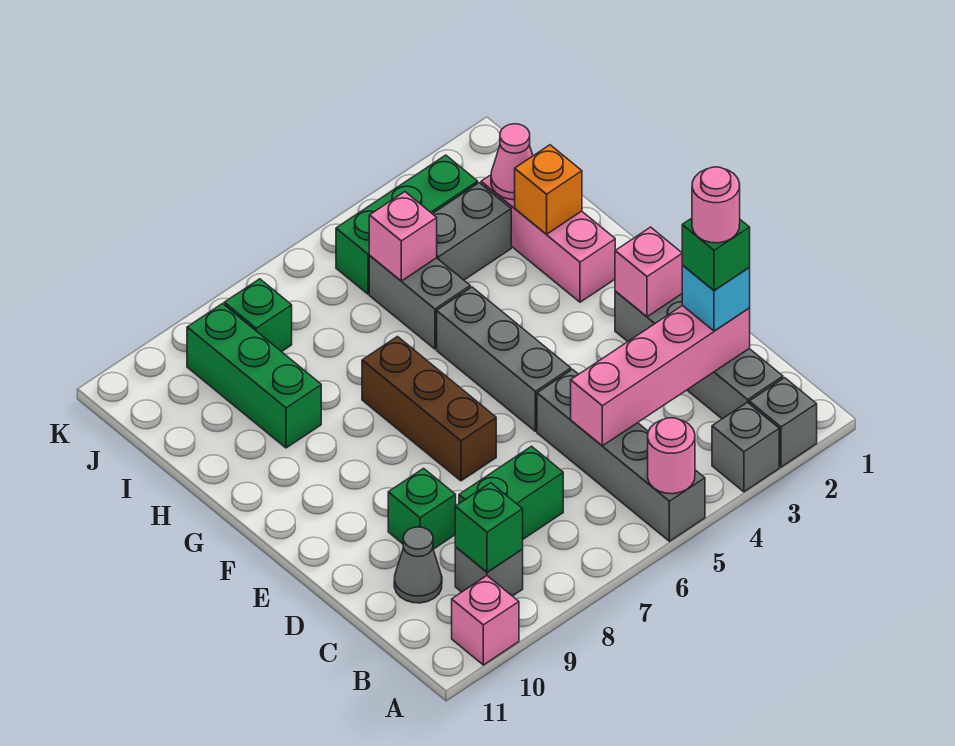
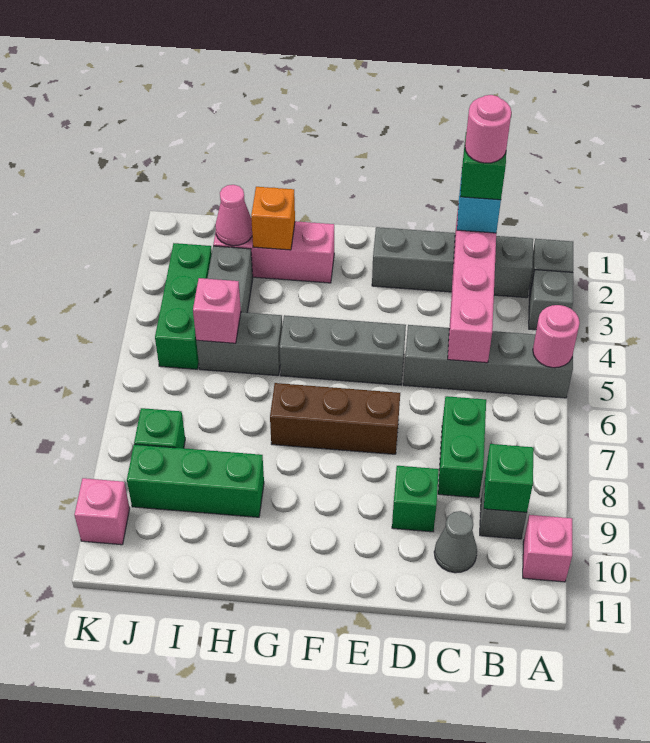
pink brick E2 level 2 -> pink brick K10 level 1

